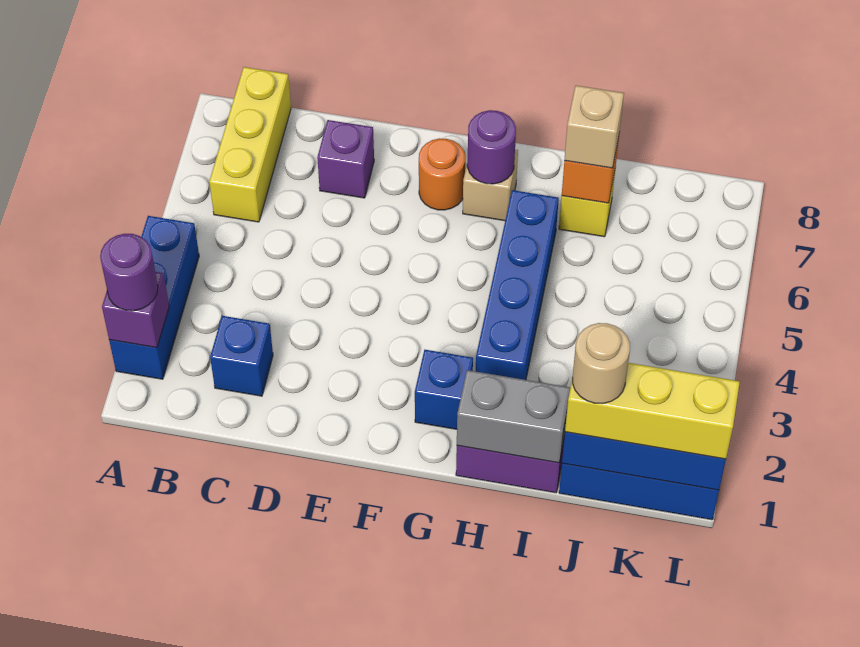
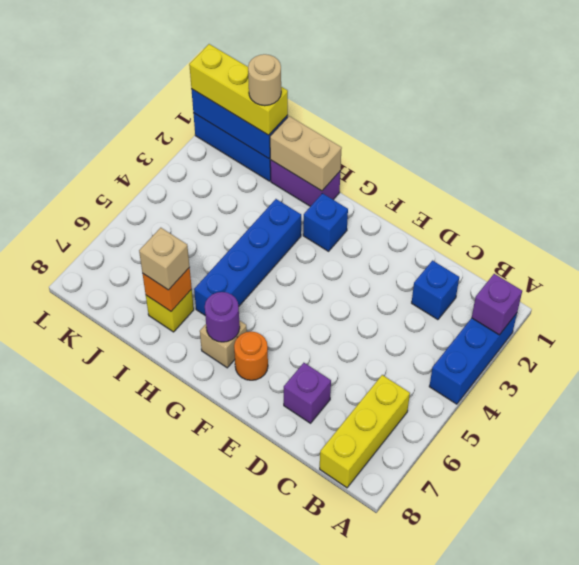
purple round brick A2 level 3 -> none
grey brick H1:I1 level 2 -> tan brick H1:I1 level 2

